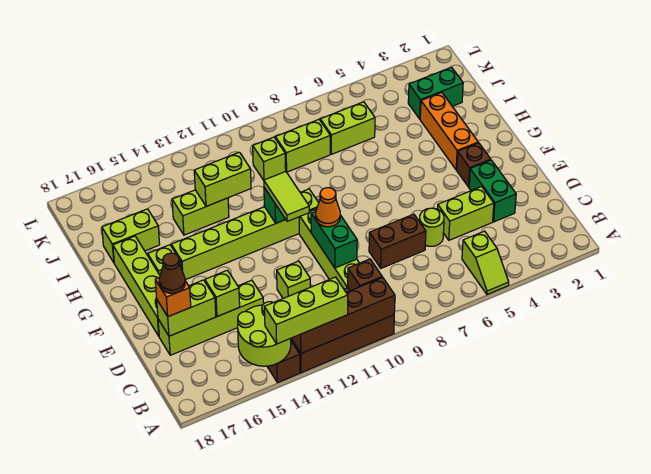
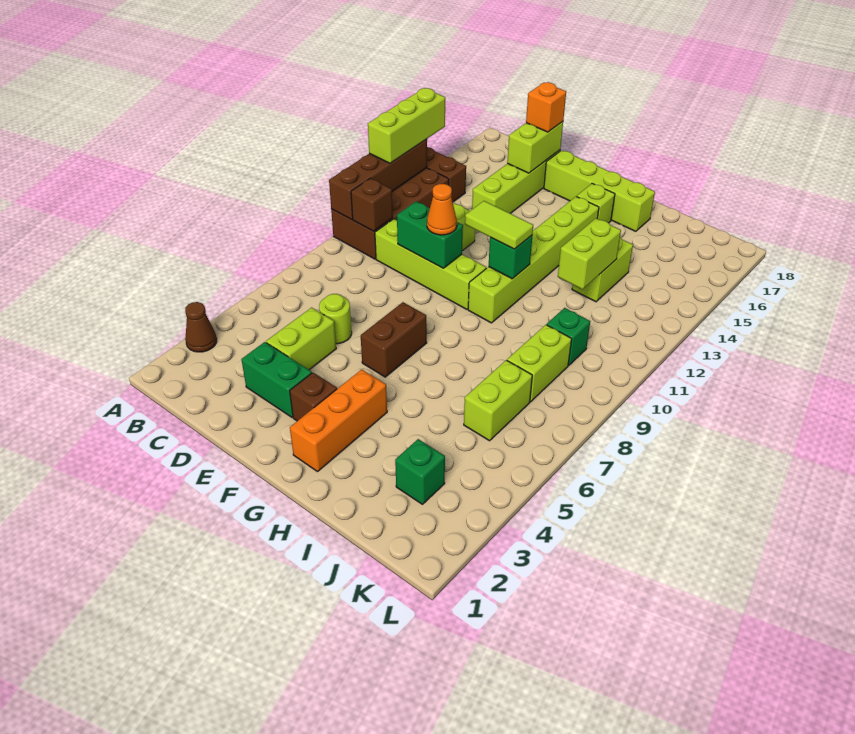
lime slope A5:B5 level 1 top B -> none
lime round brick A14:B15 level 2 -> none
brown brick D7:D8 level 1 -> brown brick F6:F7 level 1
lime brick D15 level 2 -> none
brown cone D17 level 4 -> brown cone A3 level 1
orange brick G3:I3 level 1 -> orange brick G2:G4 level 1
lime brick I16:I17 level 1 -> none
green brick J2:J3 level 1 -> green brick J3 level 1
lime brick J10 level 1 -> green brick J10 level 1

